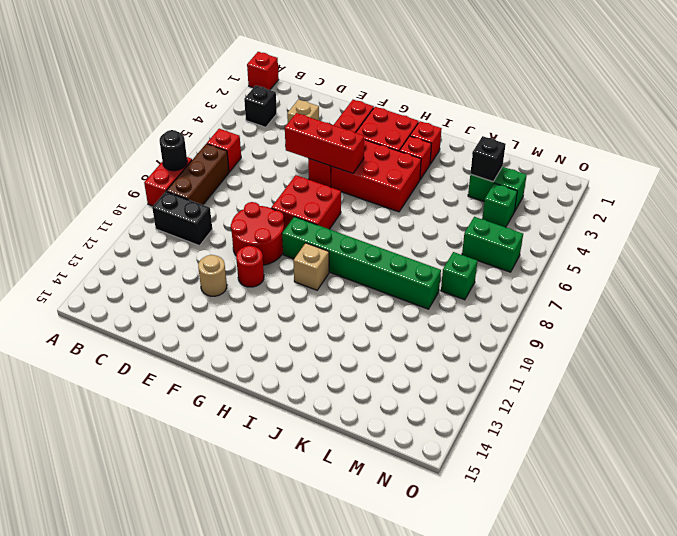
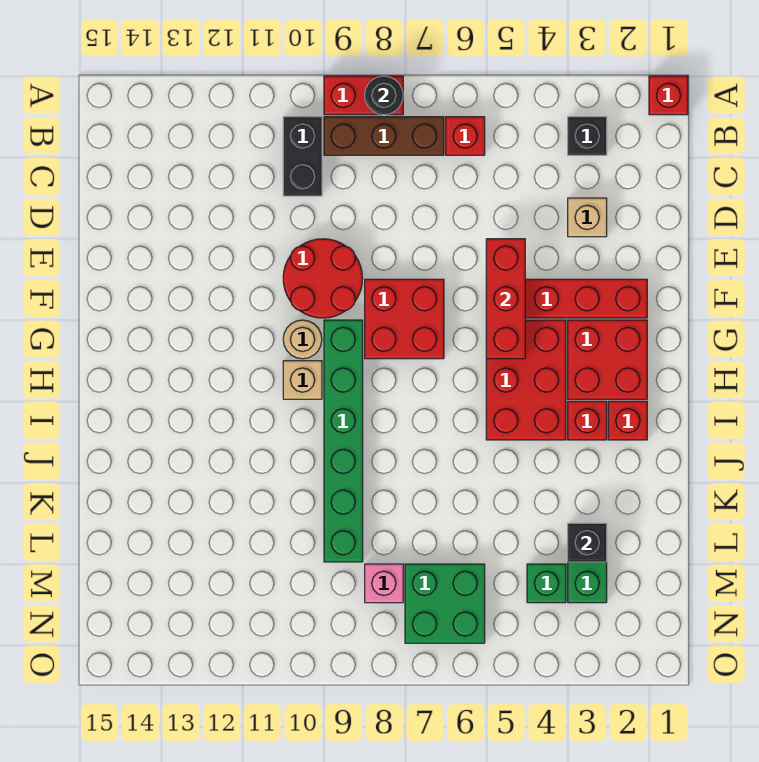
tan round brick E12 level 1 -> tan round brick G10 level 1
red round brick F11 level 1 -> none
green brick M6:N6 level 1 -> green brick M6:N7 level 1
green brick M8 level 1 -> pink brick M8 level 1

